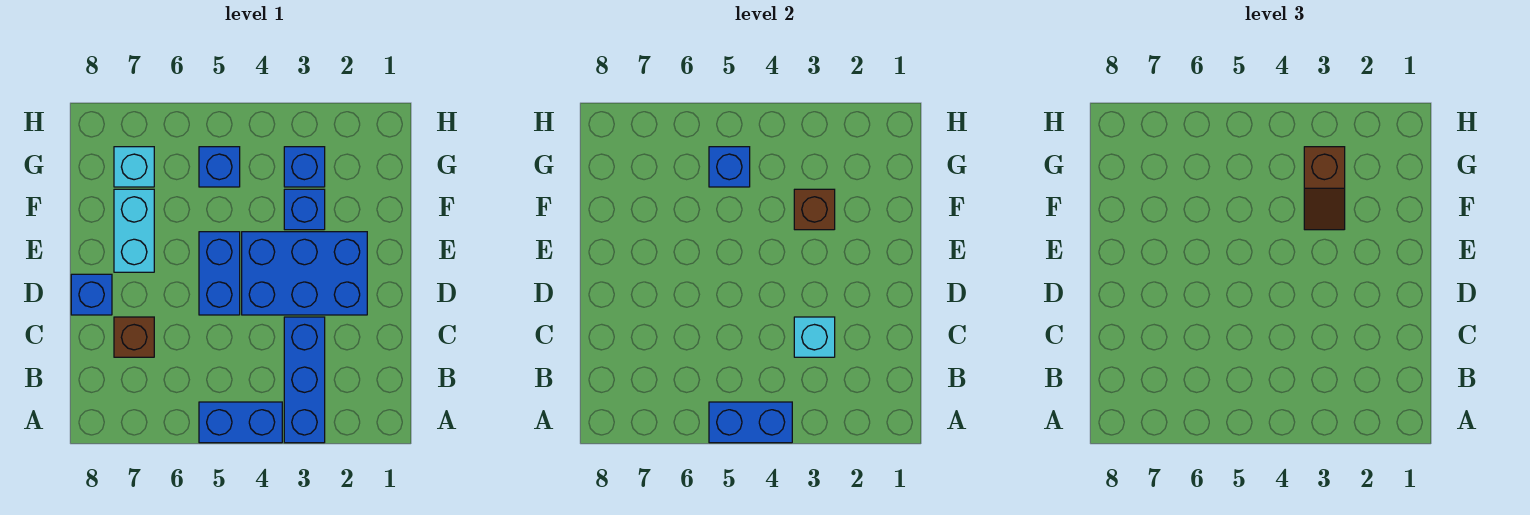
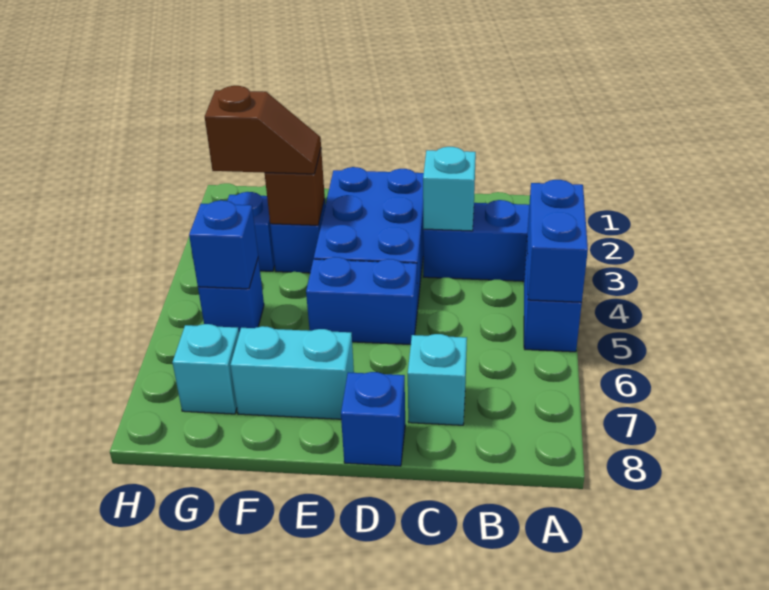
brown brick C7 level 1 -> cyan brick C7 level 1

